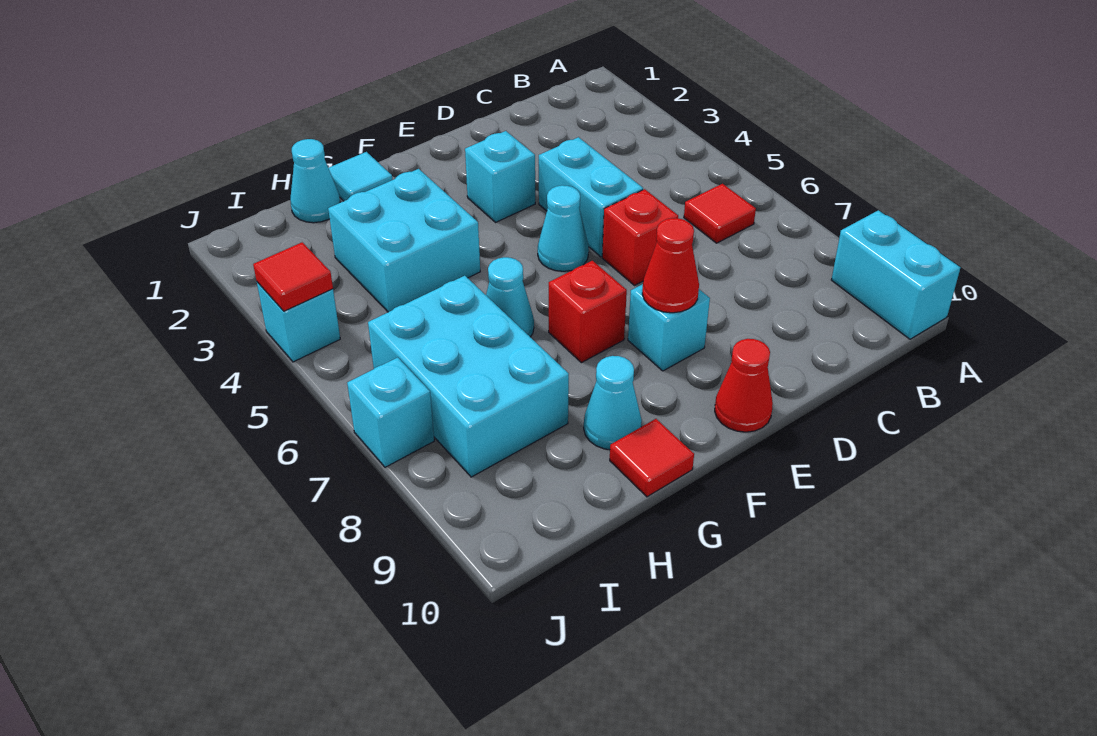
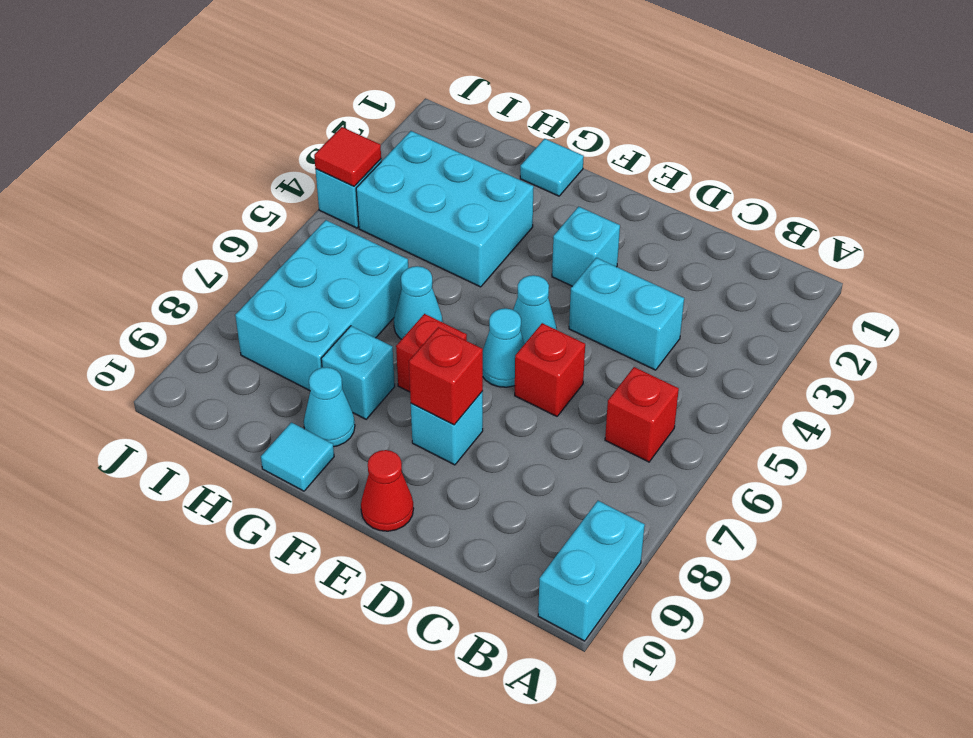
red tile B6 level 1 -> red brick B6 level 1
cyan brick D4:D5 level 1 -> cyan brick C4:D4 level 1
red cone E8 level 2 -> red brick E8 level 2
cyan brick G3:H4 level 1 -> cyan brick G3:I4 level 1
red tile G10 level 1 -> cyan tile G10 level 1
cyan cone H1 level 1 -> cyan cone E6 level 1
cyan brick J7 level 1 -> cyan brick G8 level 1

